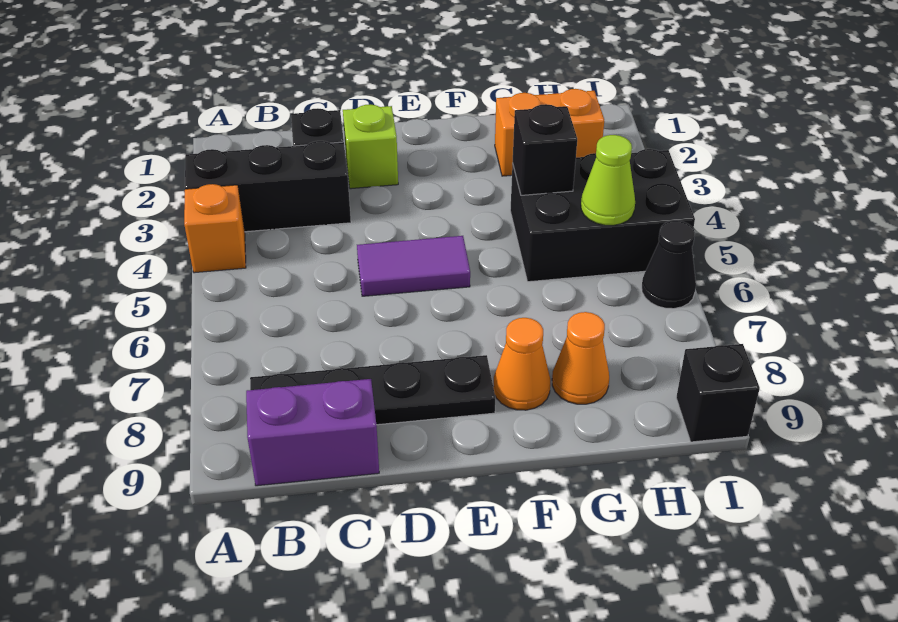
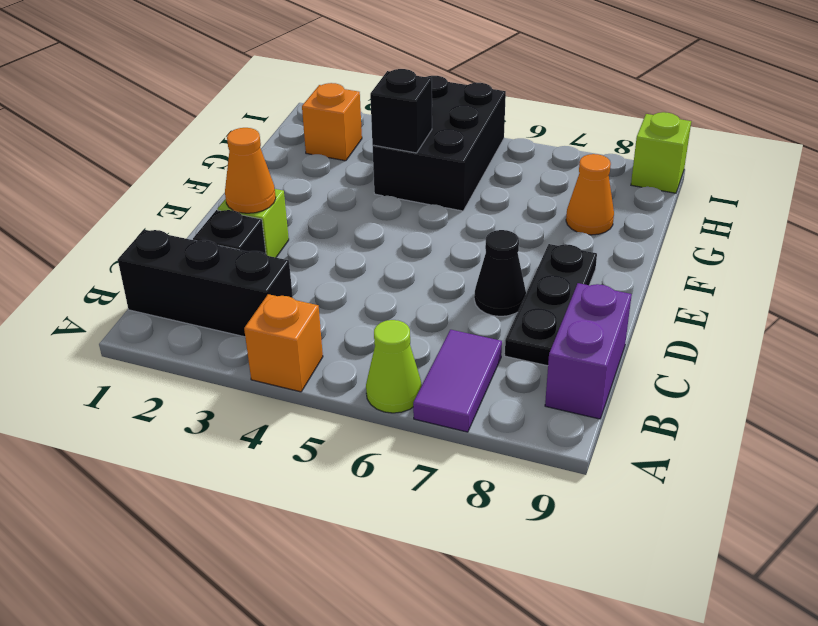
black brick A3:C3 level 1 -> black brick B1:B3 level 1
black plate B8:E8 level 1 -> black plate C8:E8 level 1
purple tile D5:E5 level 1 -> purple tile A7:B7 level 1
orange cone F8 level 1 -> orange cone D2 level 2
orange brick G2:H2 level 1 -> orange brick H2 level 1
lime cone H5 level 2 -> lime cone A6 level 1
black cone I6 level 1 -> black cone D7 level 1
black brick I9 level 1 -> lime brick I9 level 1

